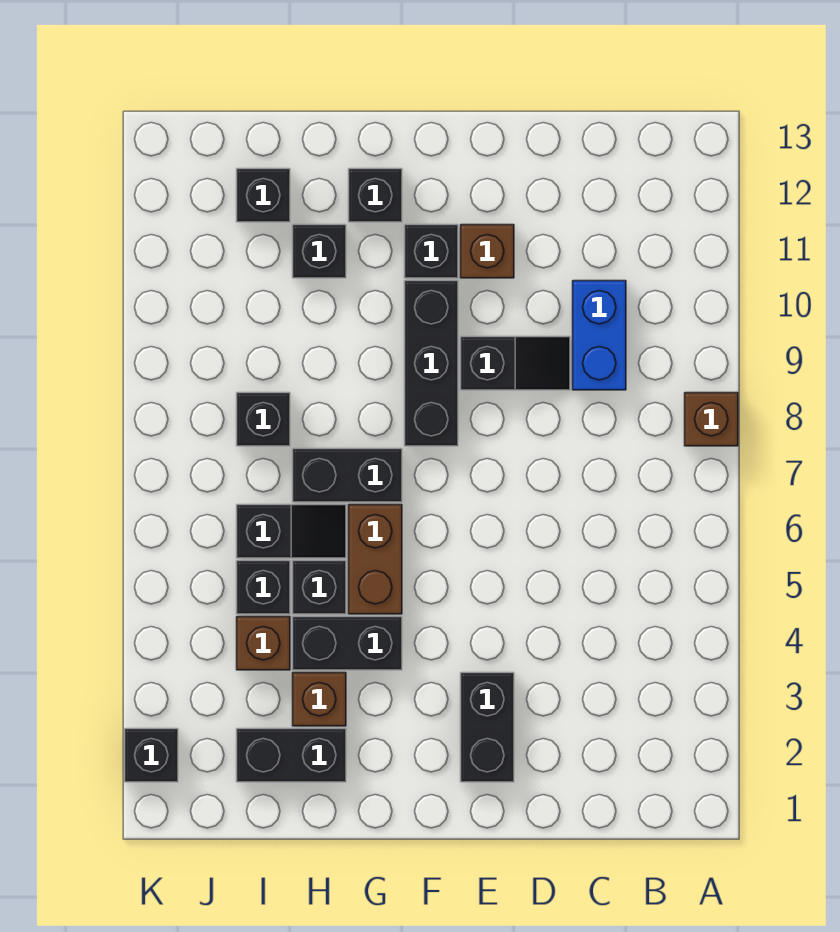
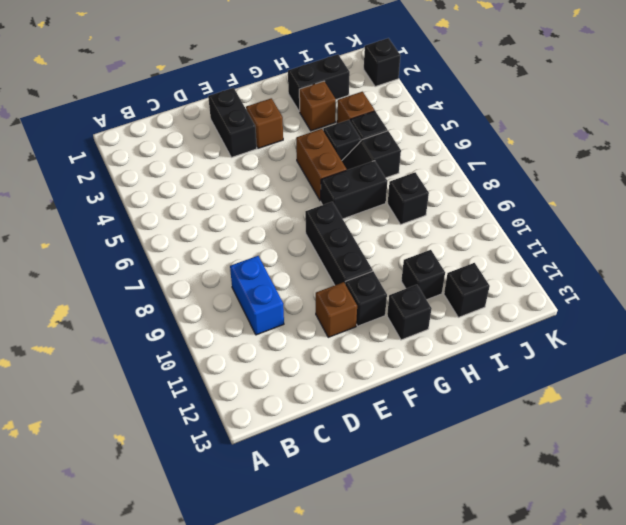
brown brick A8 level 1 -> brown brick F3 level 1
black slope D9:E9 level 1 top E -> none
black brick G4:H4 level 1 -> none

